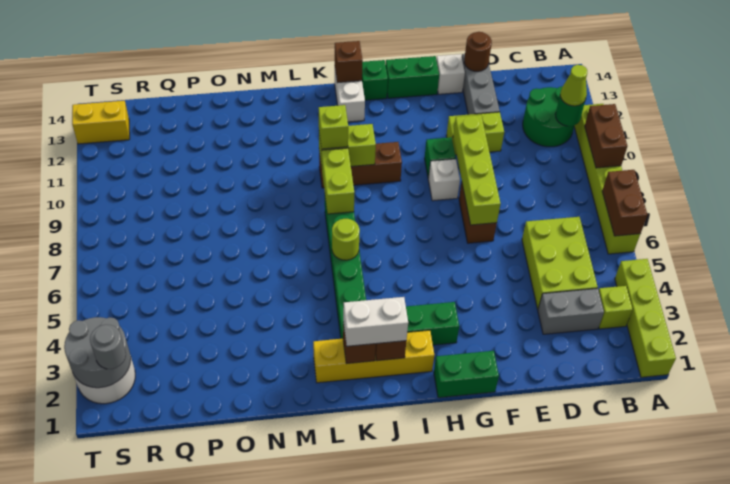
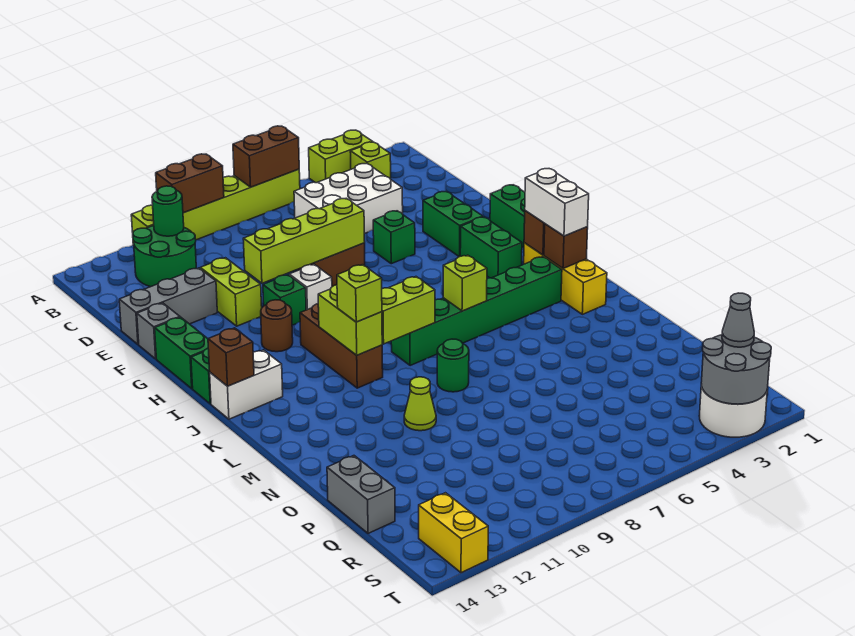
lime brick A1:A4 level 1 -> lime brick A3:A4 level 1
lime cone B11 level 3 -> lime cone N10 level 1
grey brick C3:D3 level 1 -> grey brick P14:Q14 level 1
lime brick C4:D6 level 1 -> white brick C4:D6 level 1
brown round brick E14 level 2 -> brown round brick H11 level 1
none -> green brick F3:G3 level 1
none -> green brick F5 level 1
white brick F14 level 1 -> grey brick F14 level 1
yellow brick I2:L2 level 1 -> yellow brick J2:L2 level 1
lime round brick K6 level 2 -> lime brick K6 level 2
none -> green round brick M8 level 1
grey round brick S2 level 3 -> grey cone S2 level 3

